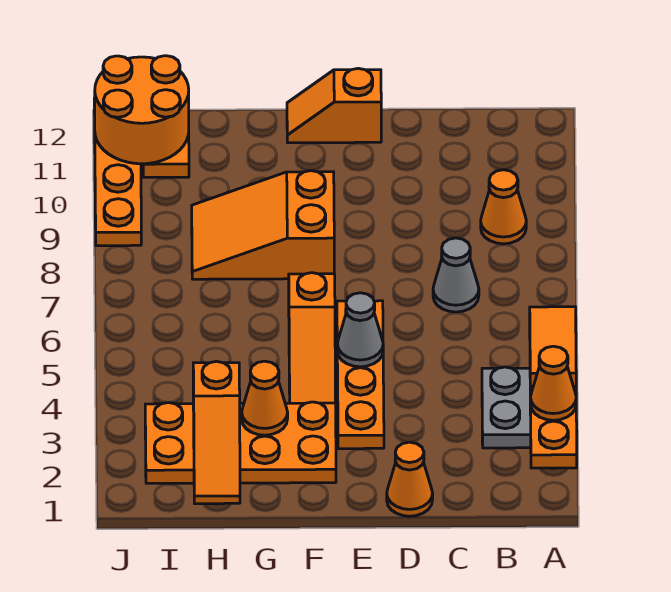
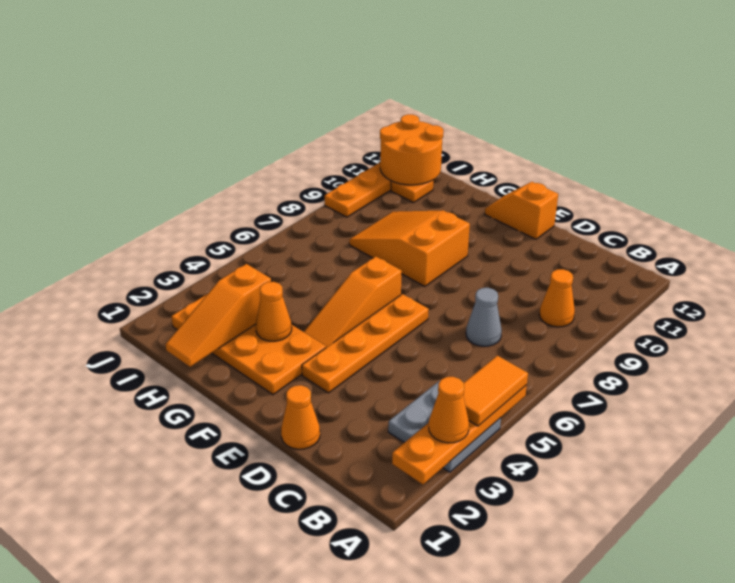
grey cone E5 level 2 -> none

